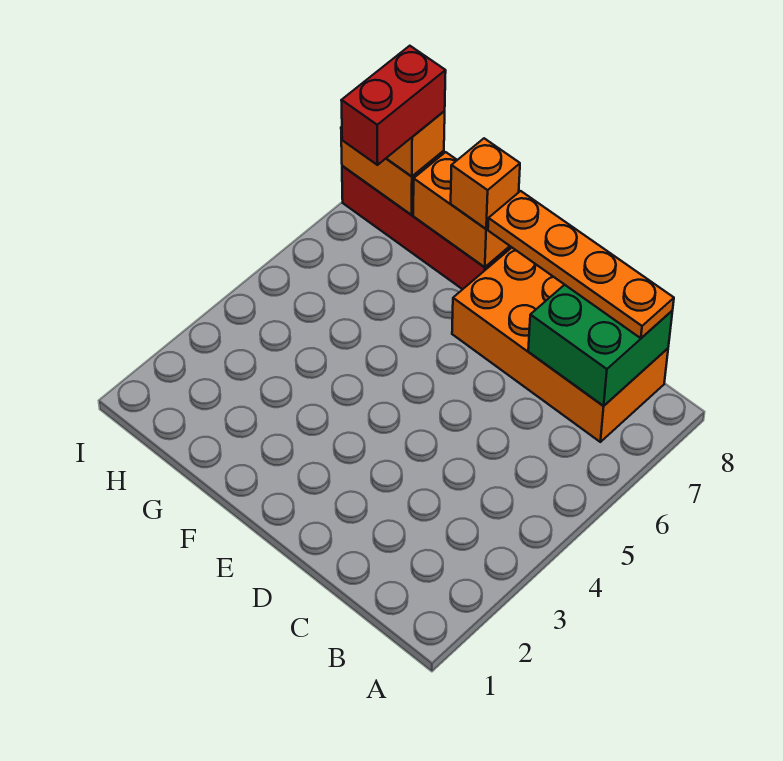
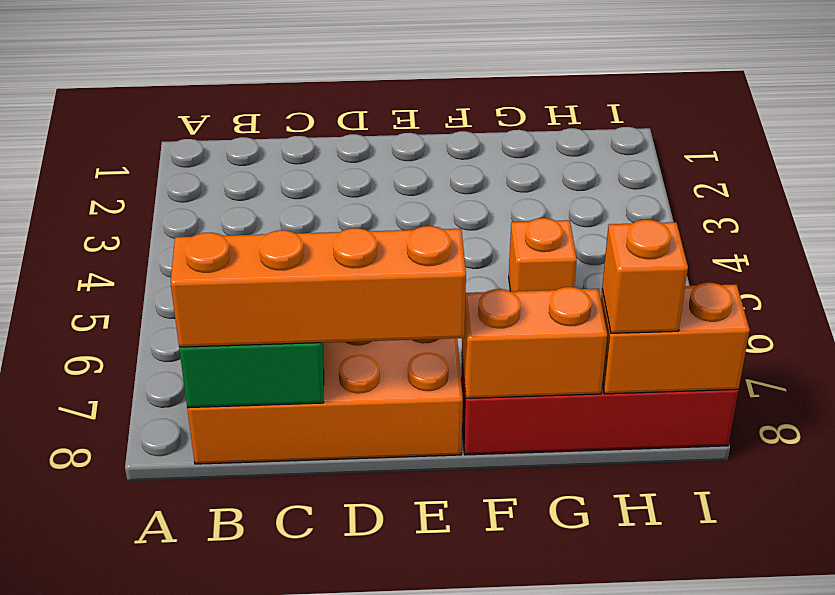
orange plate B8:E8 level 3 -> orange brick B8:E8 level 3
orange brick F8 level 3 -> orange brick G5 level 1
red brick H7:H8 level 4 -> none

